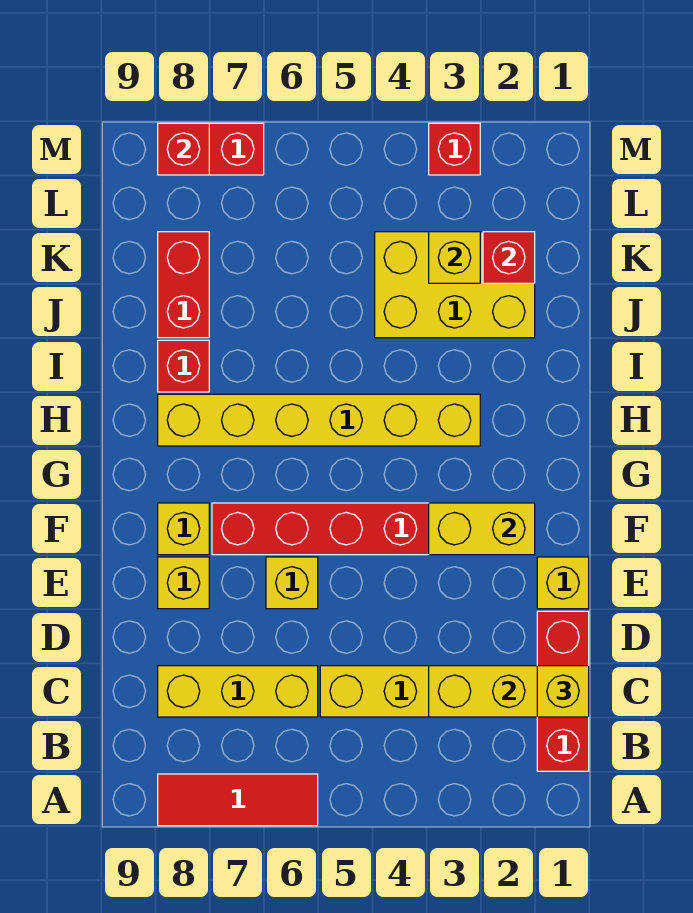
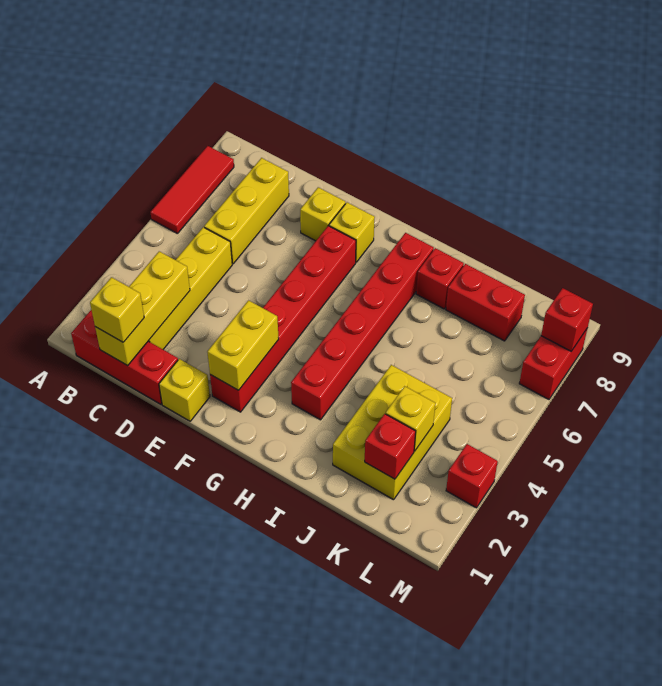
yellow brick E6 level 1 -> none
yellow brick H3:H8 level 1 -> red brick H3:H8 level 1

